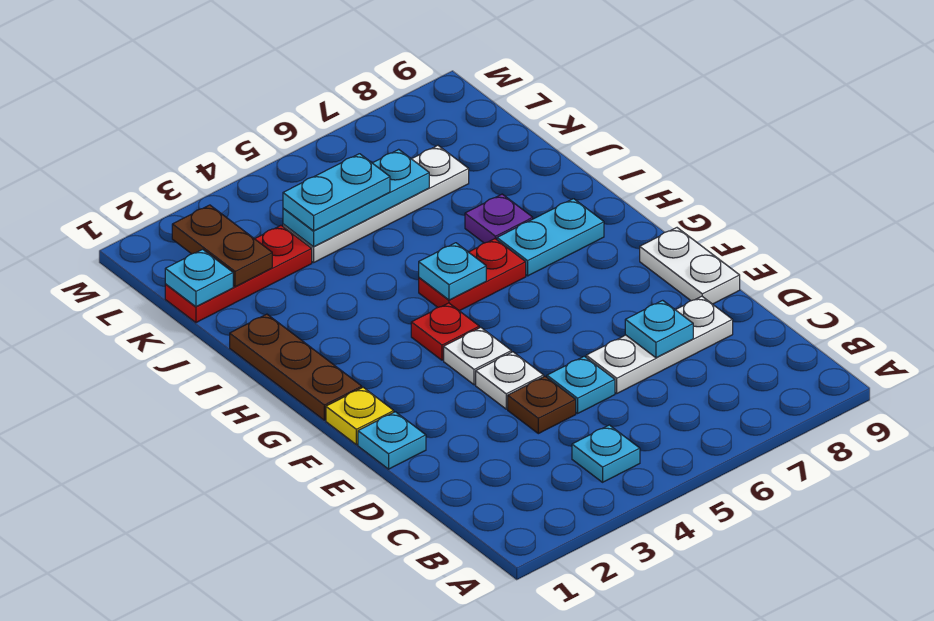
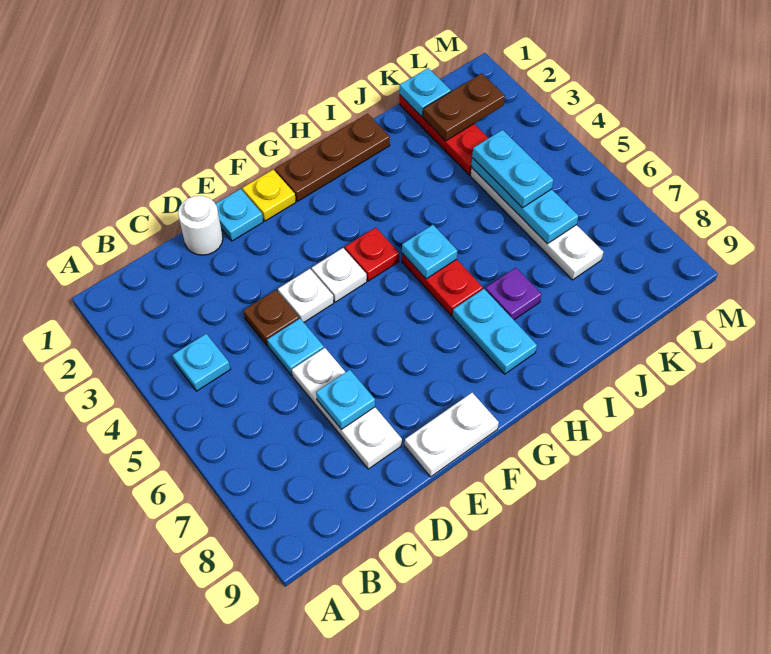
none -> white round brick D1 level 1

